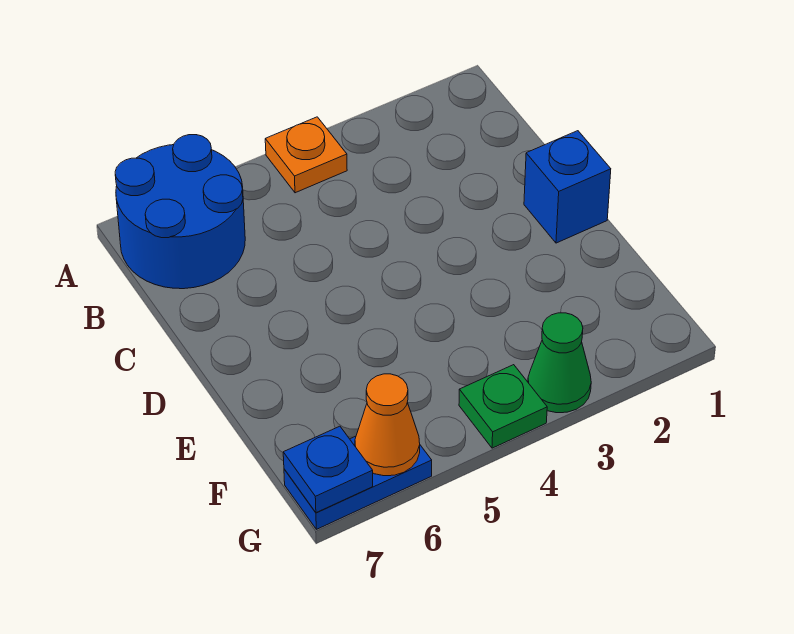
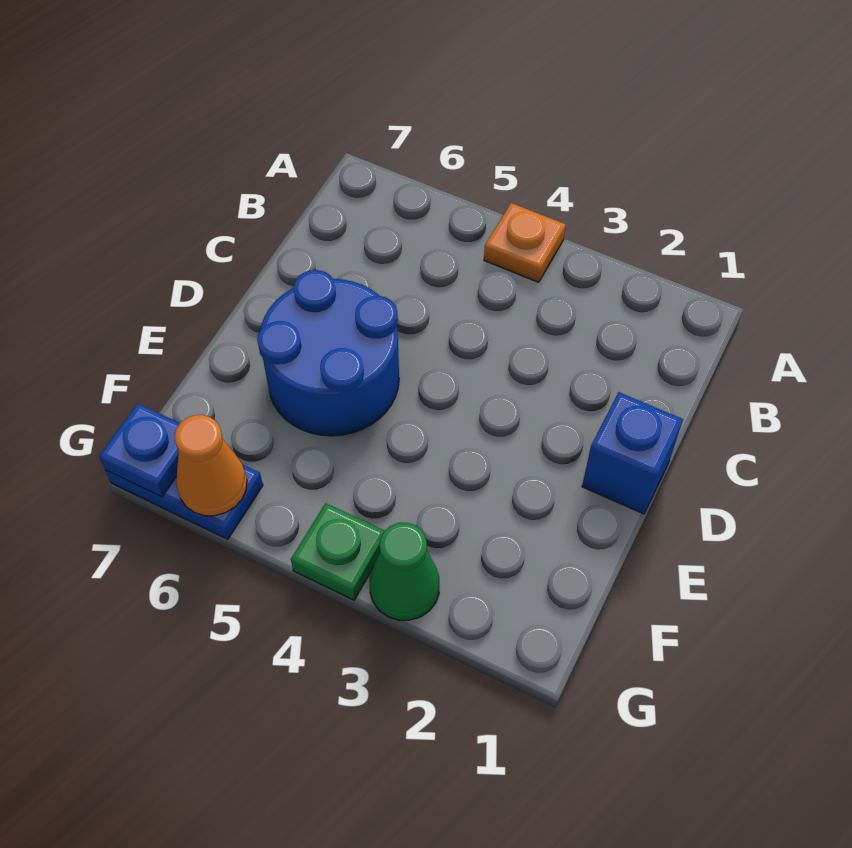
blue round brick A6:B7 level 1 -> blue round brick D5:E6 level 1

